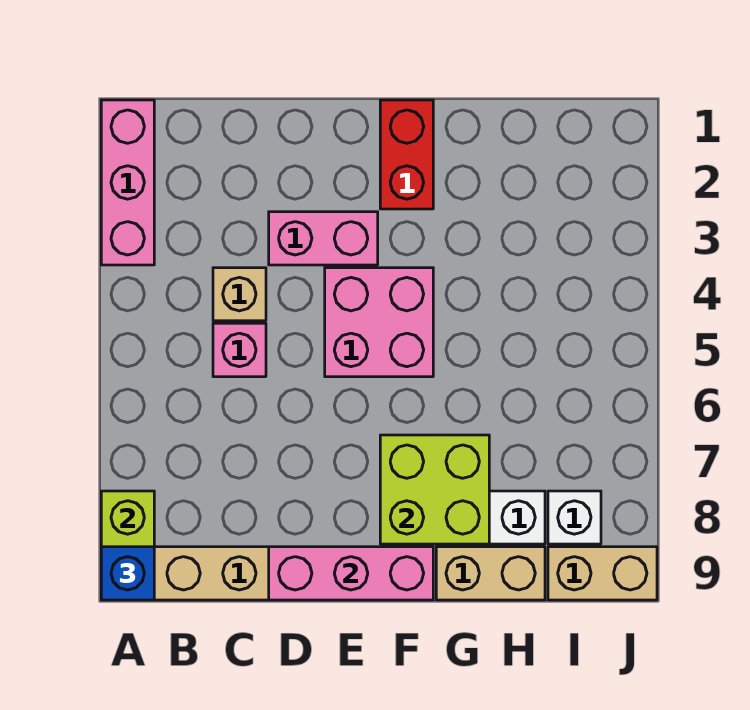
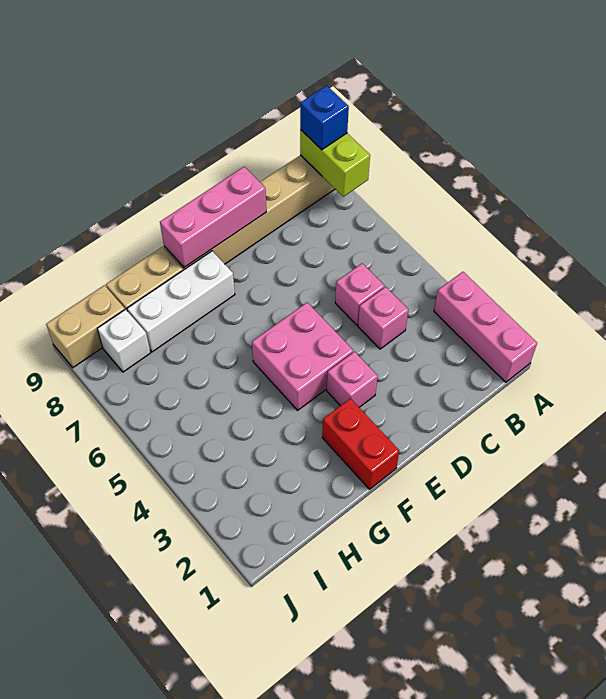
tan brick C4 level 1 -> pink brick C4 level 1
pink brick D3:E3 level 1 -> pink brick E3 level 1
lime brick F7:G8 level 2 -> none

